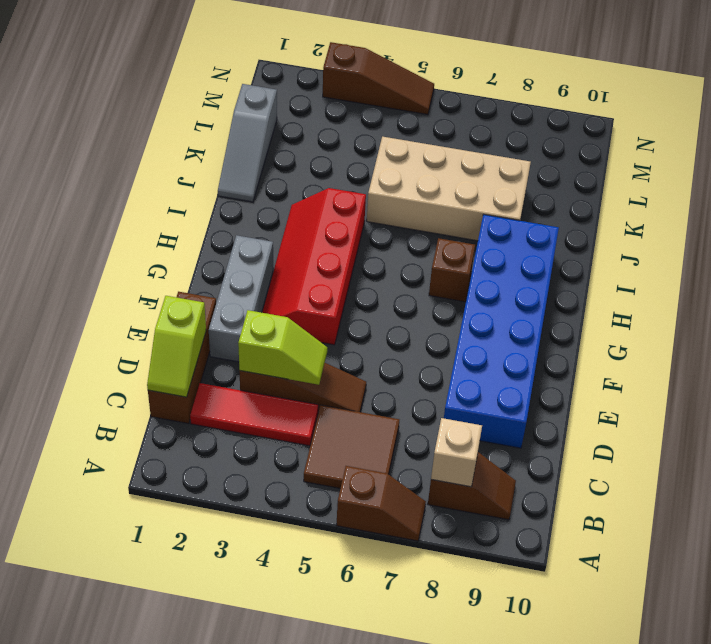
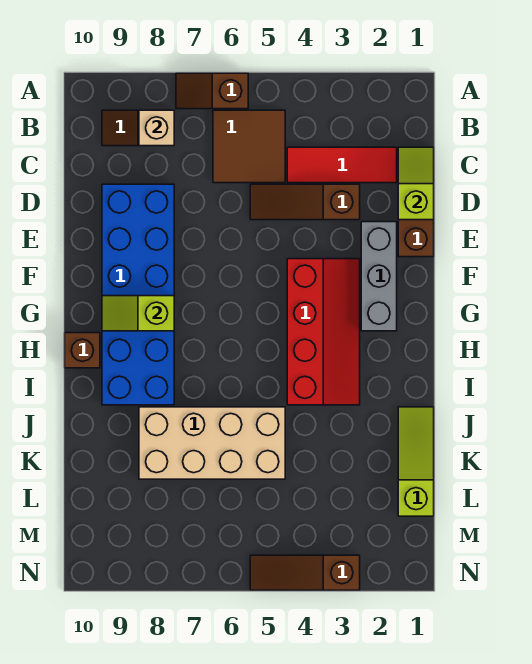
lime slope D3:D4 level 2 top 3 -> lime slope G8:G9 level 2 top 8
brown brick H7 level 1 -> brown brick H10 level 1
grey slope J1:L1 level 1 top L -> lime slope J1:L1 level 1 top L

